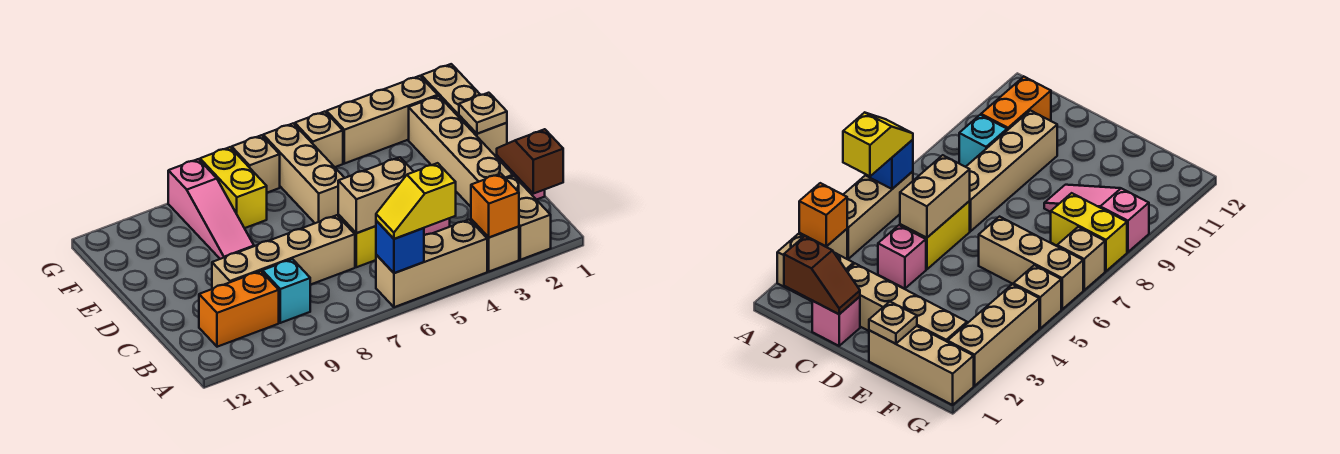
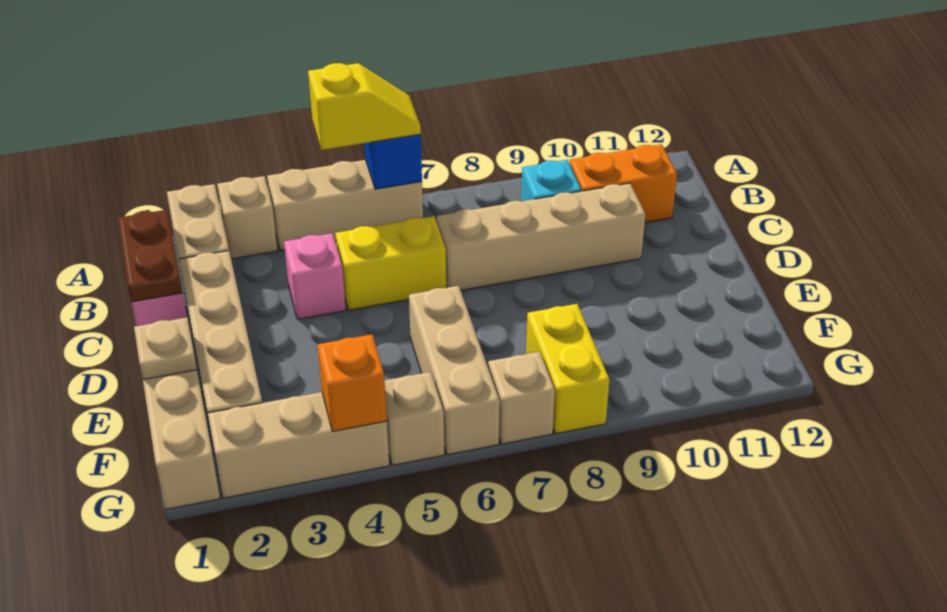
orange brick A3 level 2 -> orange brick G4 level 2
brown slope B1:C1 level 2 top B -> brown plate B1:C1 level 2
tan brick C5:C6 level 2 -> none
pink slope E9:G9 level 1 top G -> none

